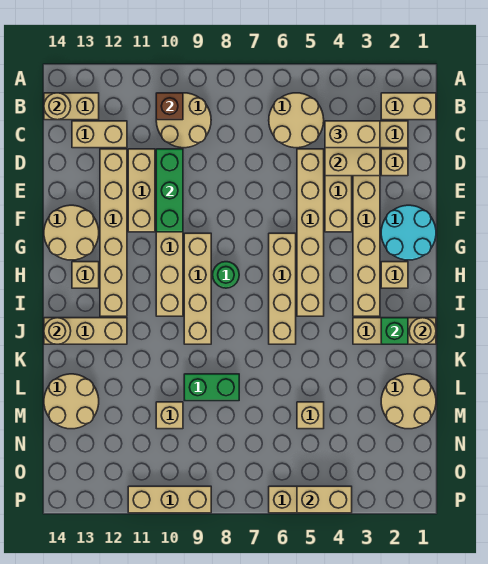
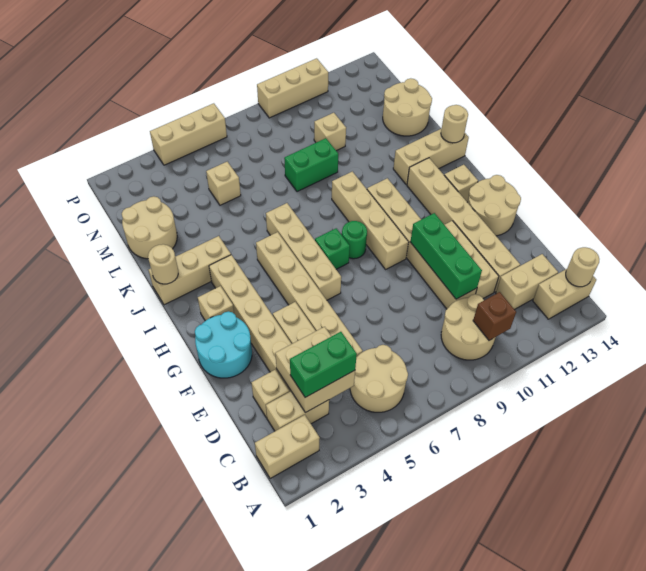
tan brick C3:C4 level 3 -> green brick C3:C4 level 3
green brick J2 level 2 -> green brick H7 level 1
tan brick P4:P5 level 2 -> none

